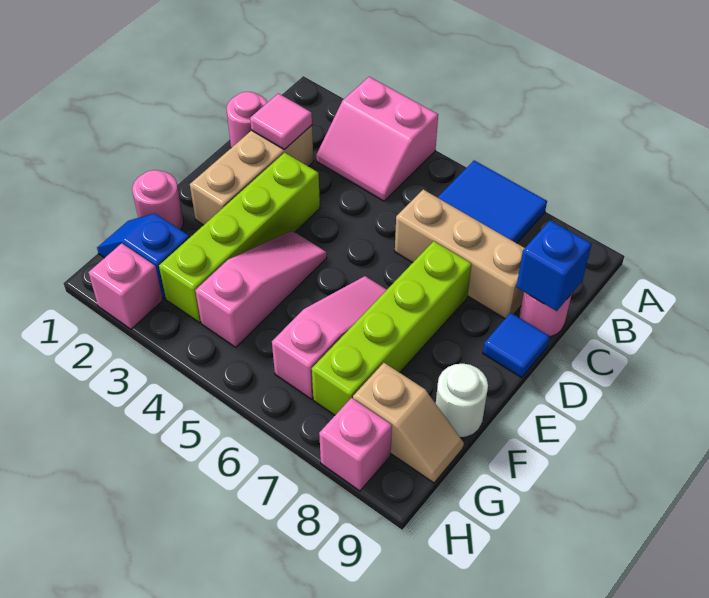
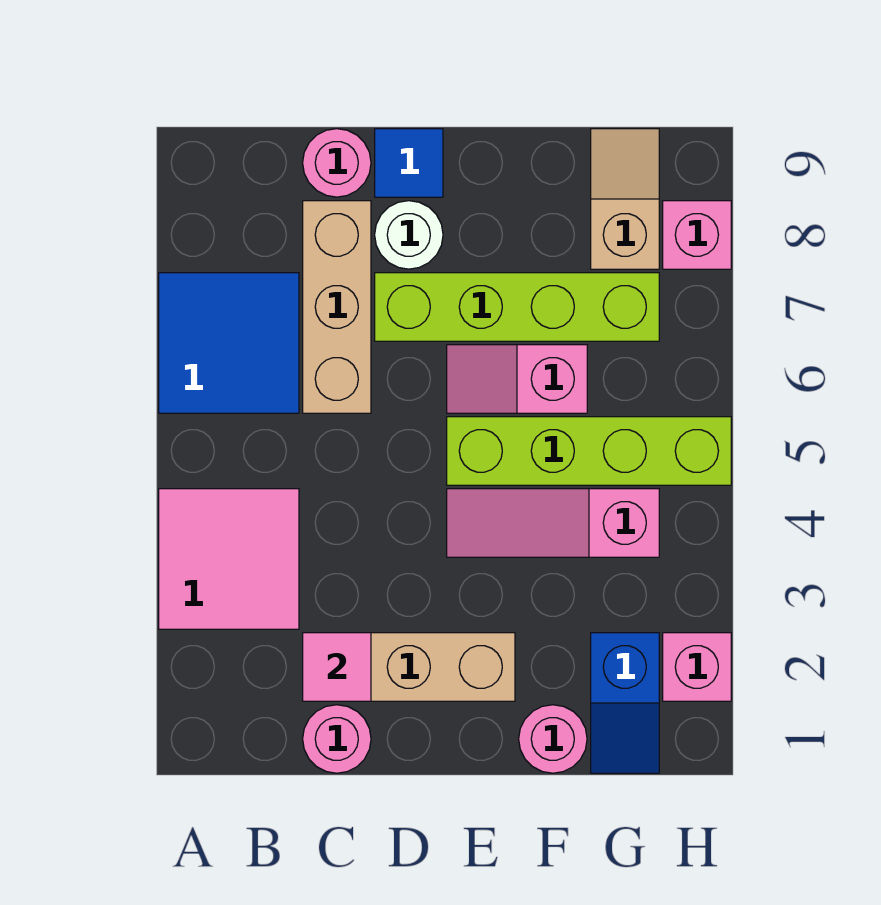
pink slope A3:B4 level 1 top A -> pink tile A3:B4 level 1
blue brick C9 level 2 -> none
lime brick D3:G3 level 1 -> lime brick E5:H5 level 1
pink slope E6:G6 level 1 top G -> pink slope E6:F6 level 1 top F
white round brick F9 level 1 -> white round brick D8 level 1

